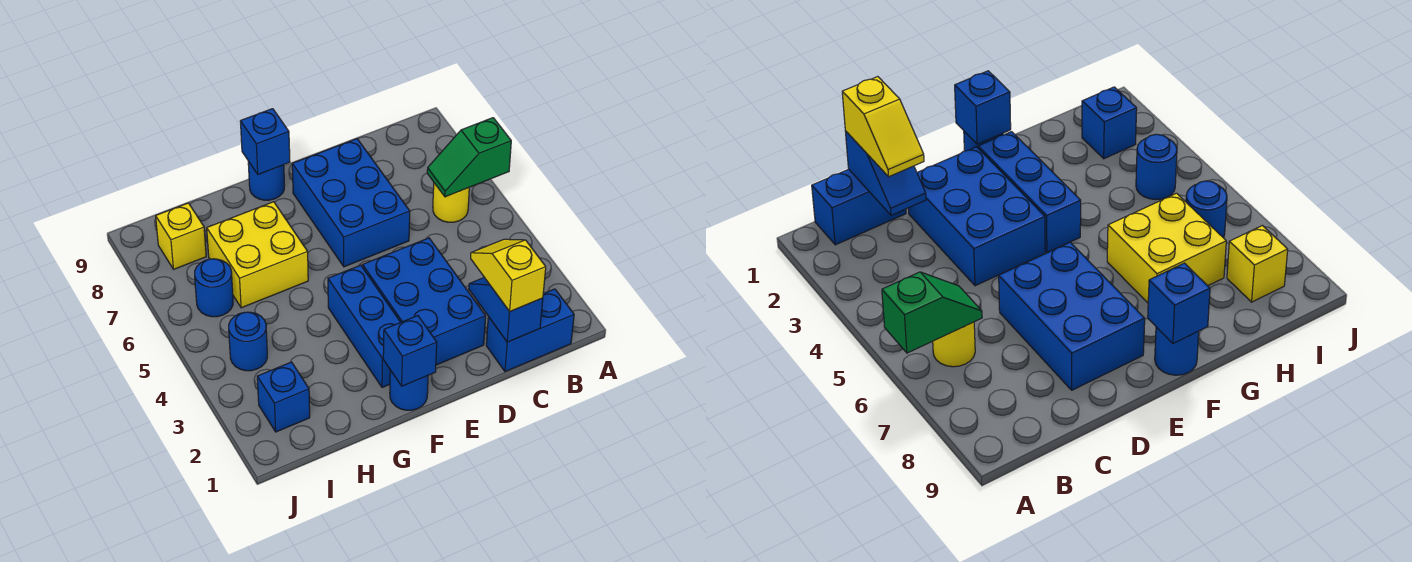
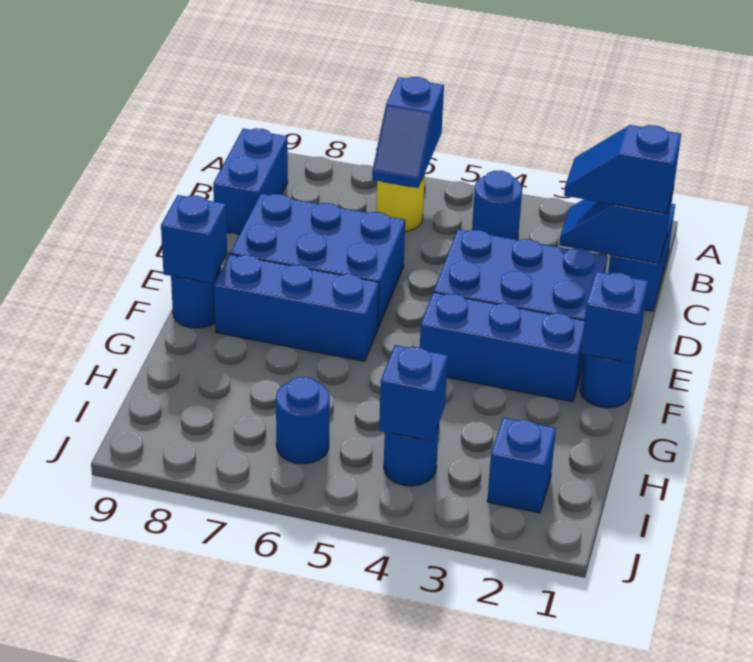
green slope A6:B6 level 2 top A -> blue slope A6:B6 level 2 top A
none -> blue round brick B4 level 1
none -> blue brick B9:C9 level 1
yellow slope C1:C2 level 3 top 1 -> blue slope C1:C2 level 3 top 1
none -> blue brick F6:F8 level 1
yellow brick G6:H7 level 1 -> none
none -> blue brick I4 level 2
yellow brick I8 level 1 -> none

